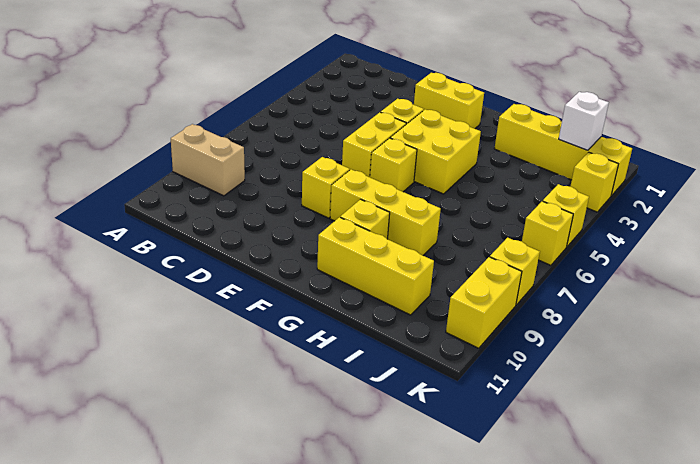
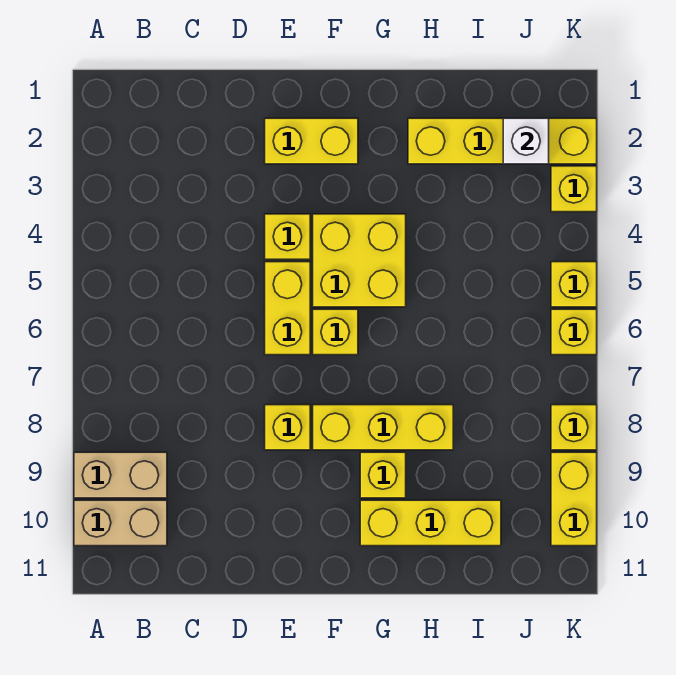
none -> tan brick A10:B10 level 1

